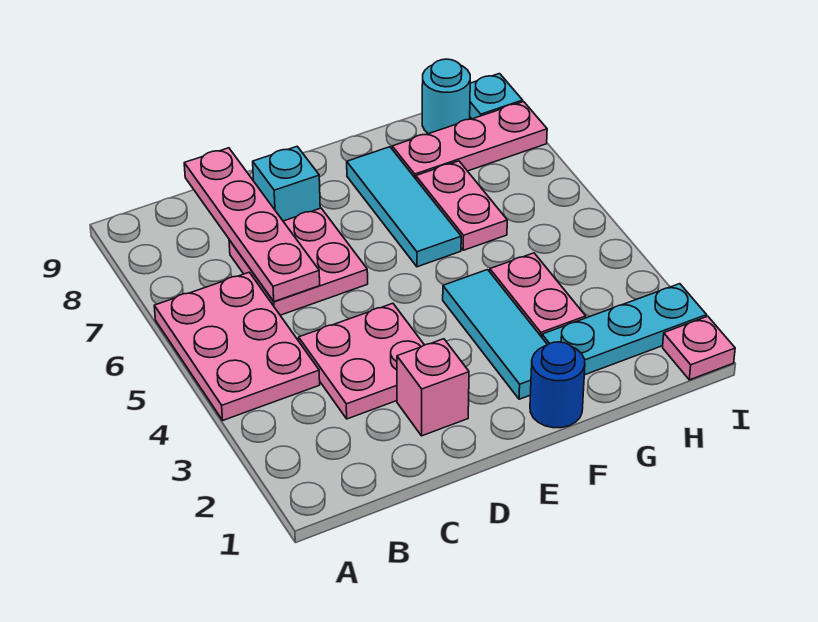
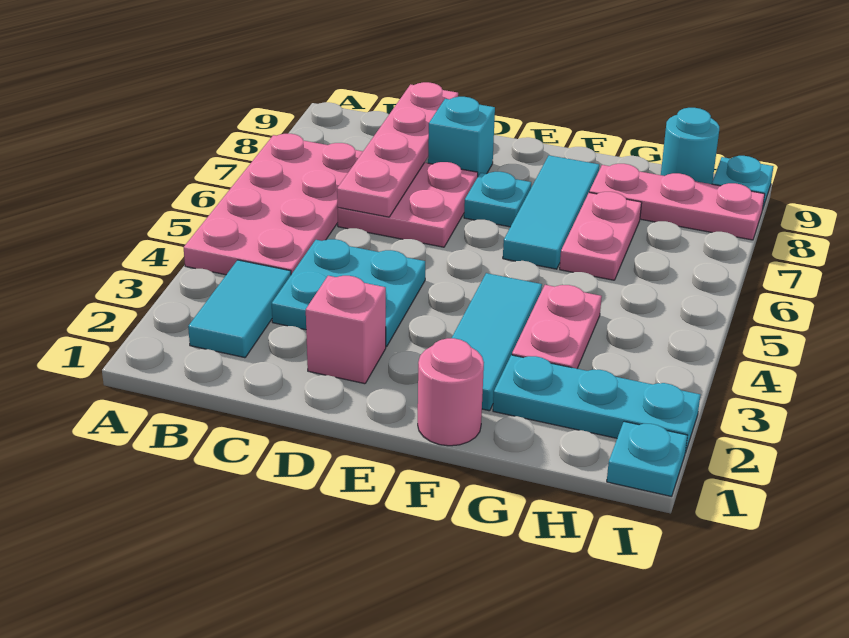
pink plate A4:B6 level 1 -> pink plate A4:B7 level 1
none -> cyan tile B2:B3 level 1
pink plate C3:D4 level 1 -> cyan plate C3:D4 level 1
none -> cyan plate E7 level 1
blue round brick F1 level 1 -> pink round brick F1 level 1
pink plate I1 level 1 -> cyan plate I1 level 1

